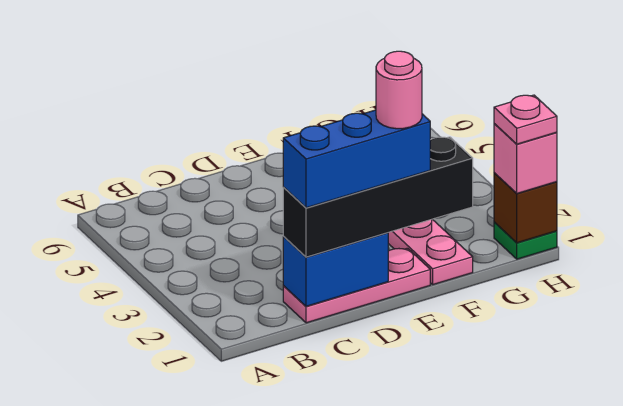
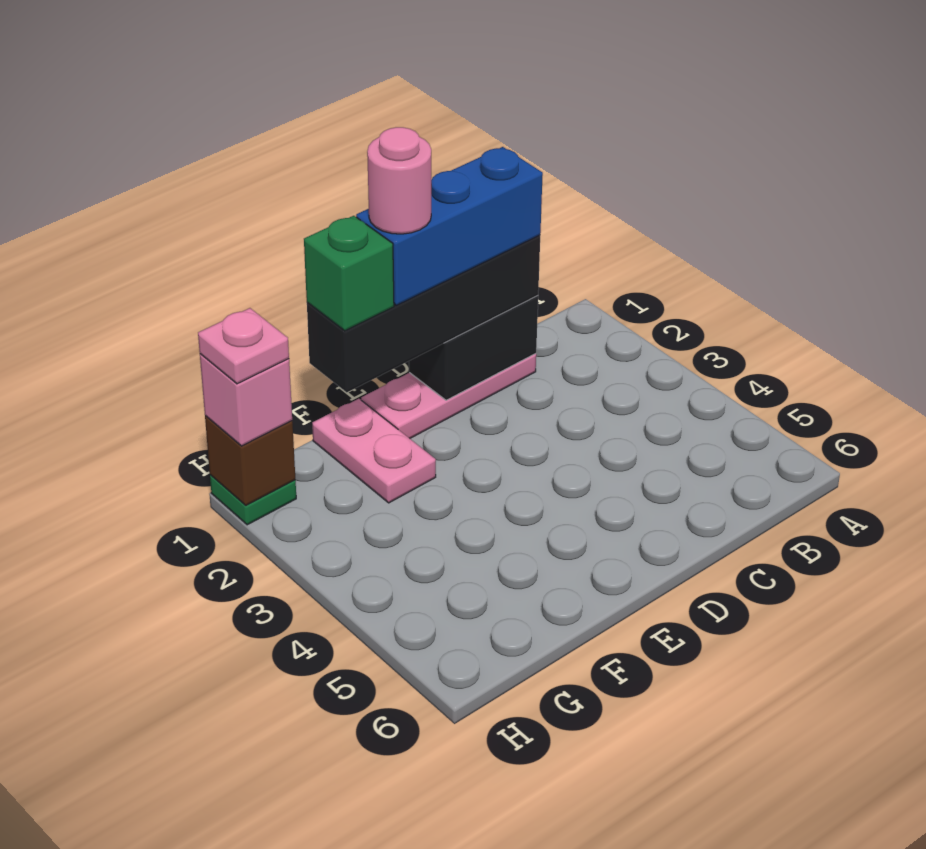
blue brick C1:D1 level 2 -> black brick C1:D1 level 2
none -> green brick F1 level 4

